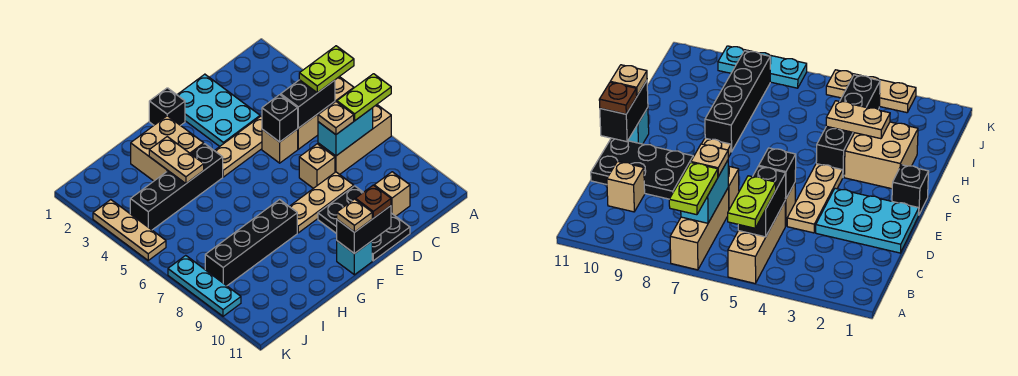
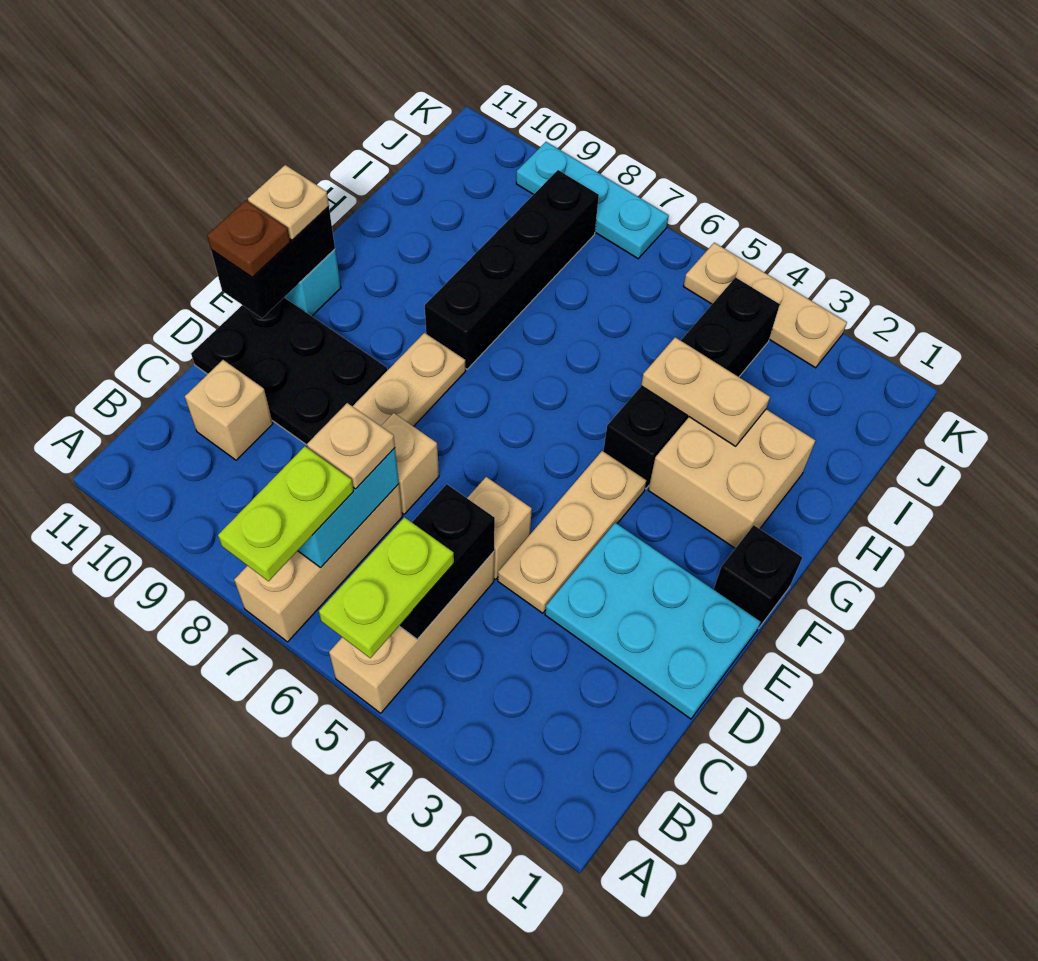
black brick D5 level 2 -> none

